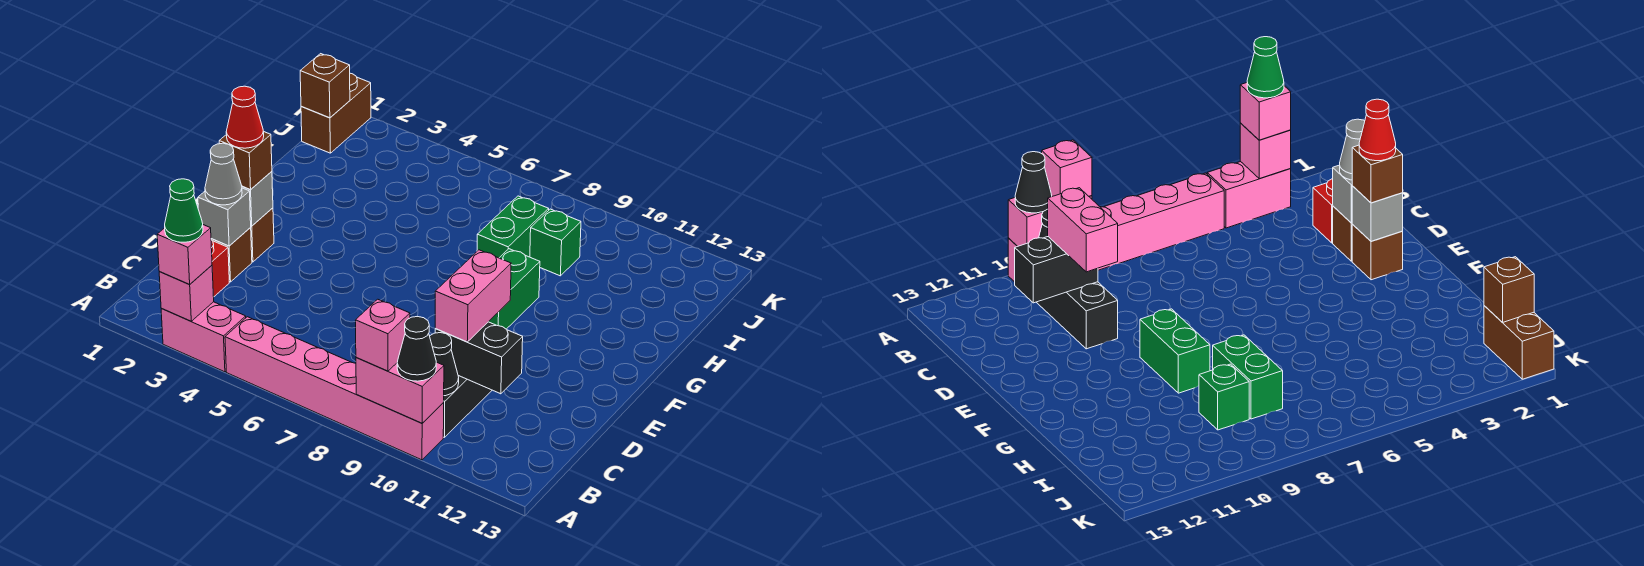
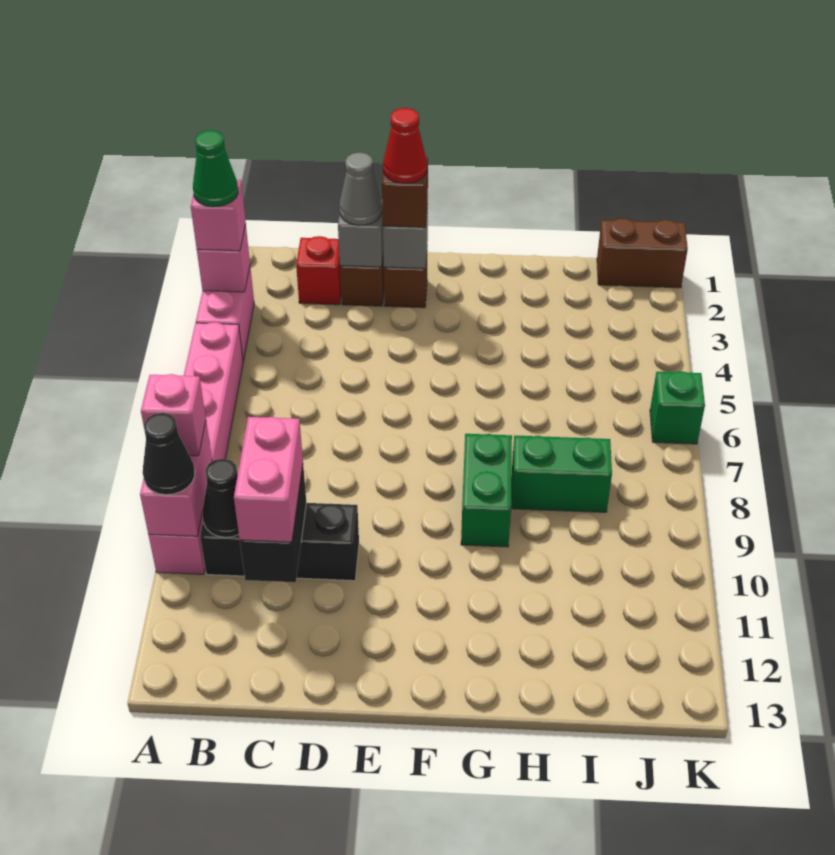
pink brick C10:D10 level 3 -> pink brick C10:C11 level 3
green brick F9:G9 level 1 -> green brick G8:G9 level 1
green brick I9 level 1 -> green brick K6 level 1
brown brick J1 level 2 -> none

